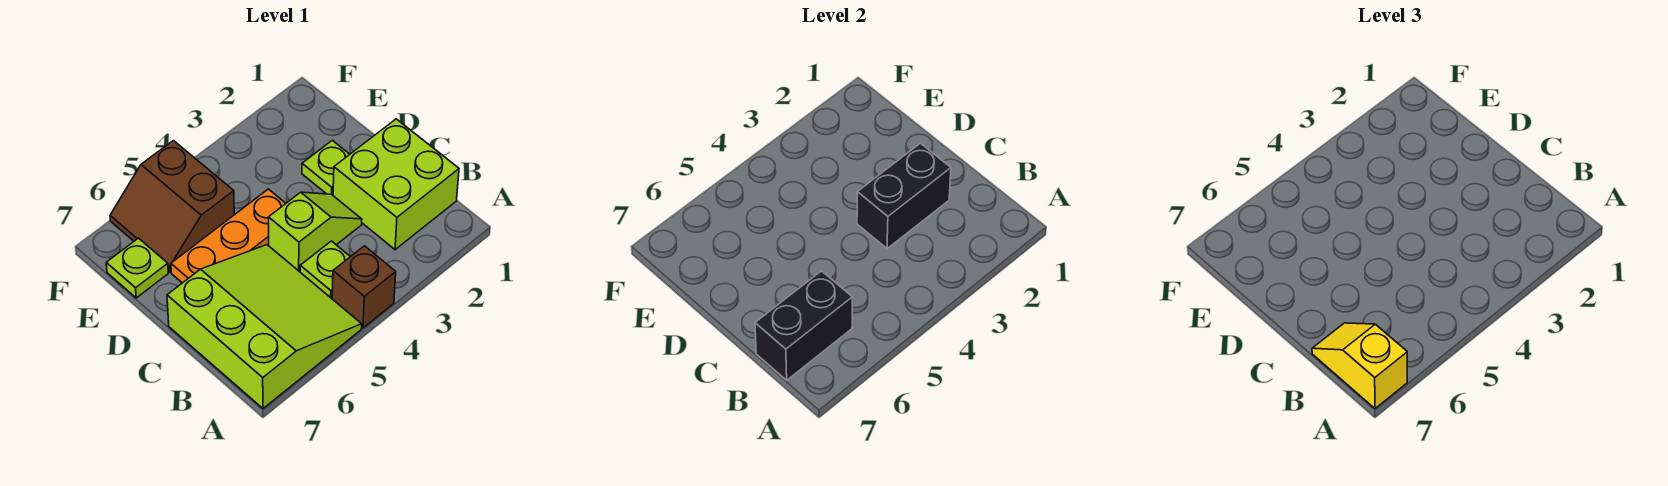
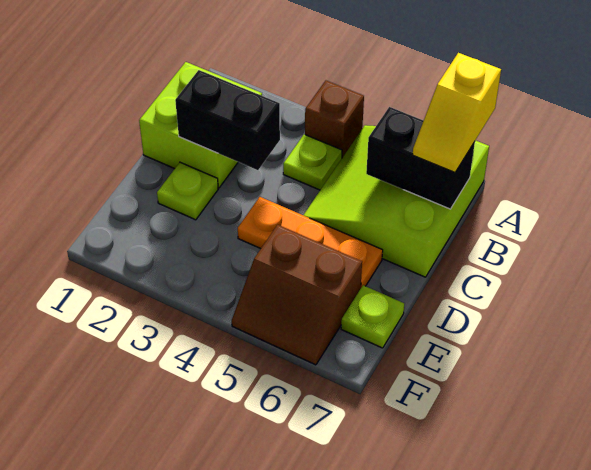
lime slope C3:C4 level 1 top 4 -> none
brown slope E5:F6 level 1 top 5 -> brown slope E5:F6 level 1 top E

